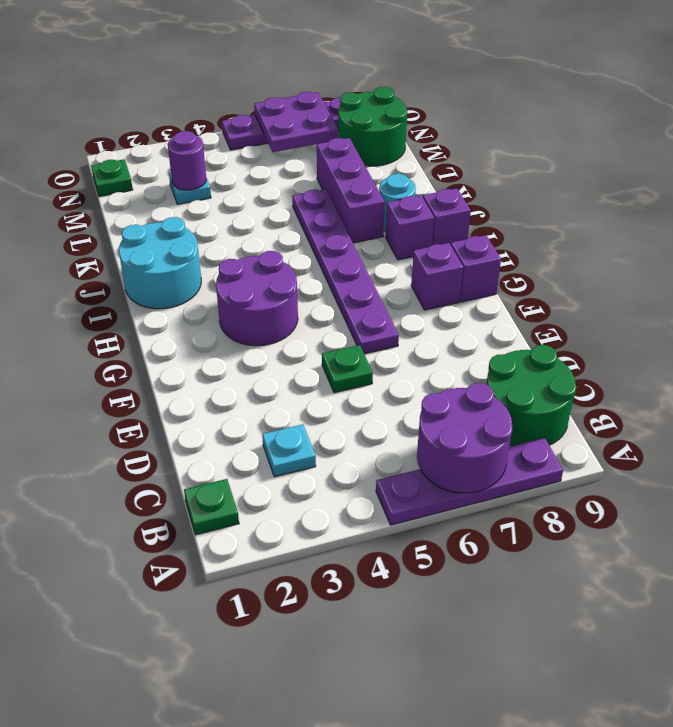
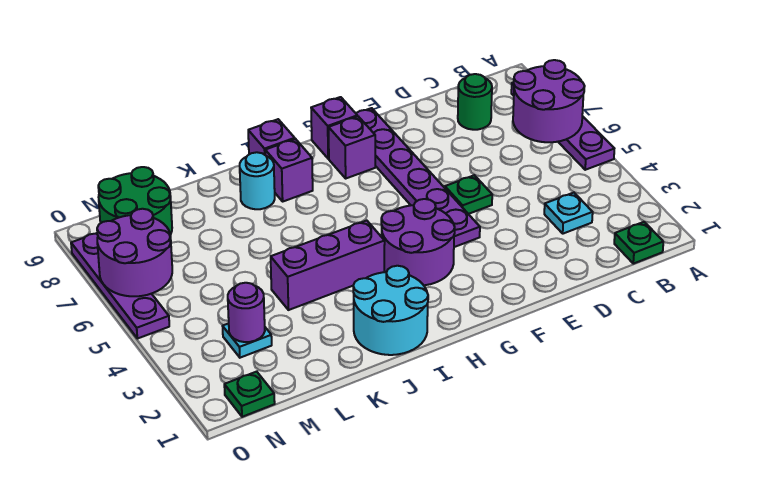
green round brick B8:C9 level 1 -> green round brick C8 level 1
purple plate F6:K6 level 1 -> purple plate F4:F9 level 1
purple brick J7:L7 level 1 -> purple brick I4:K4 level 1
purple plate N6:O7 level 2 -> purple round brick N6:O7 level 2

